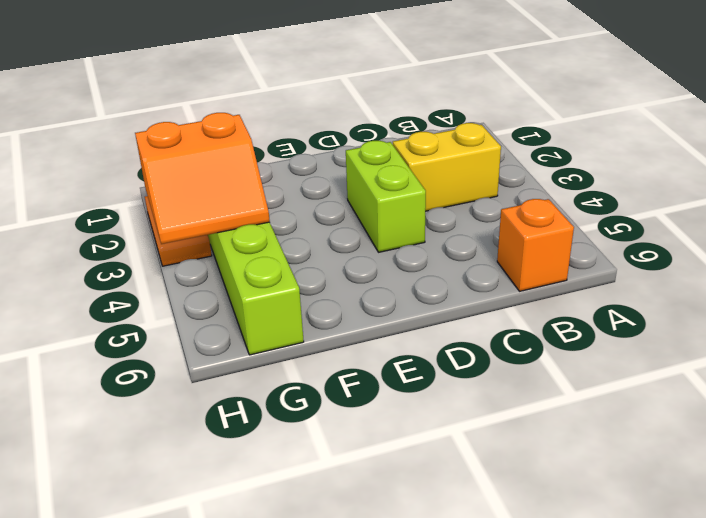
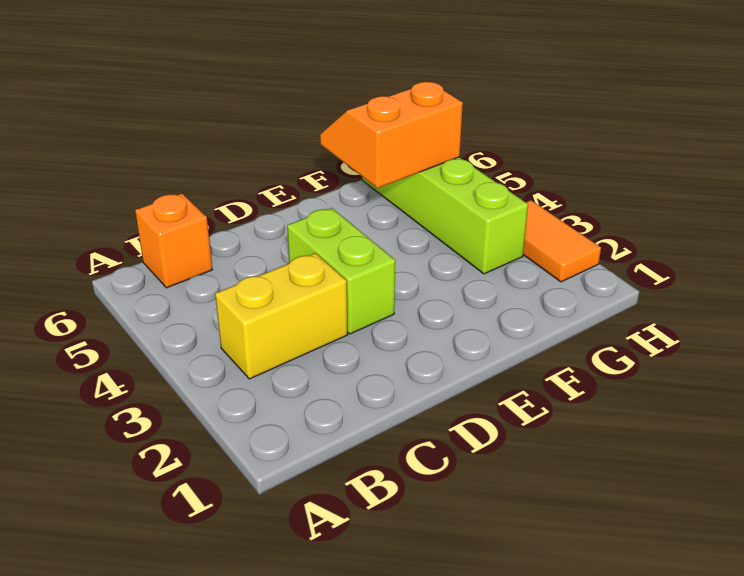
orange slope G3:H4 level 2 top 3 -> orange slope F5:G6 level 2 top 5

